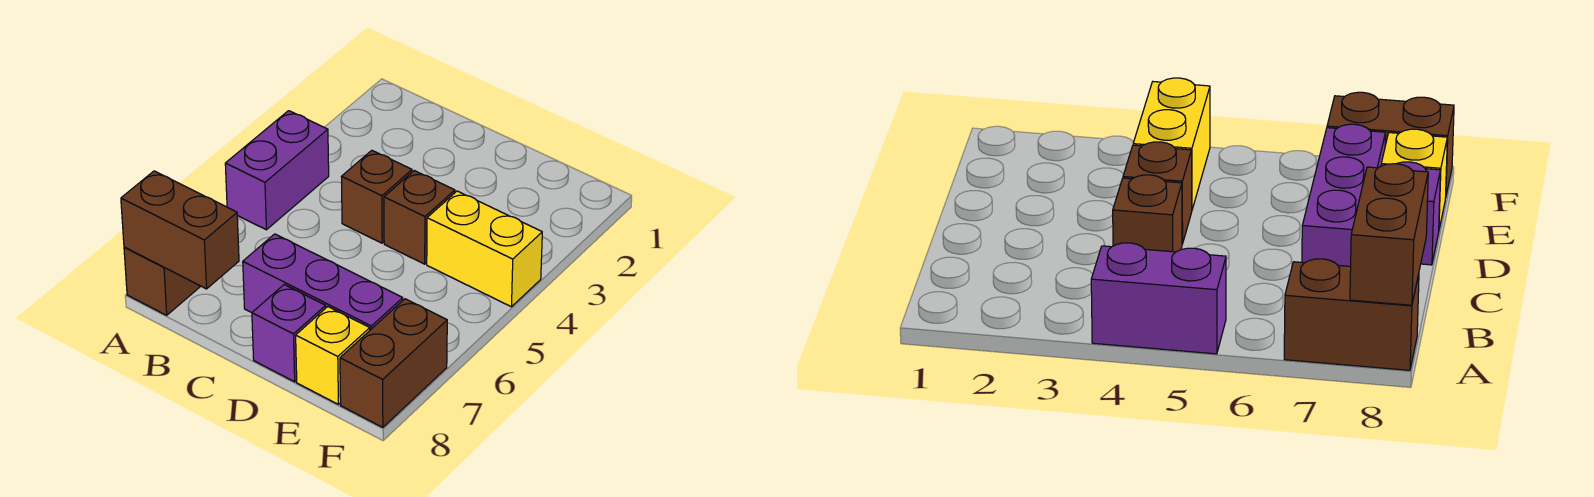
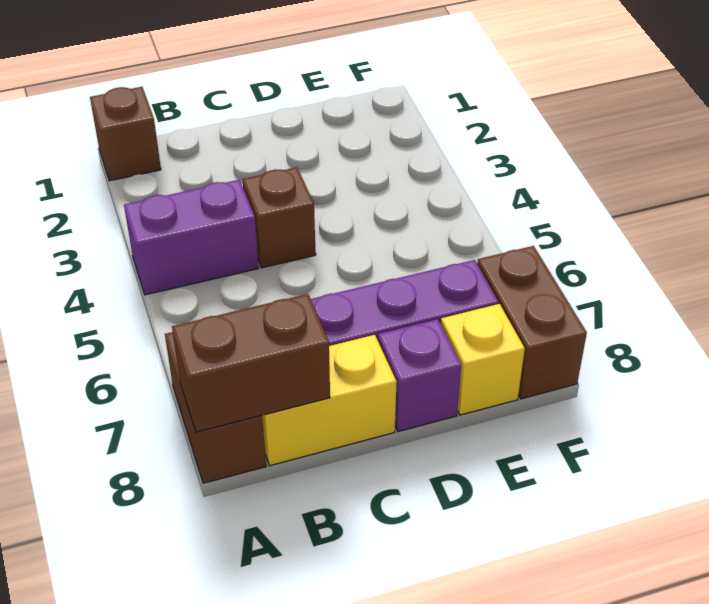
purple brick A4:A5 level 1 -> purple brick A4:B4 level 1
brown brick D4 level 1 -> brown brick A1 level 1
yellow brick E4:F4 level 1 -> yellow brick B8:C8 level 1

